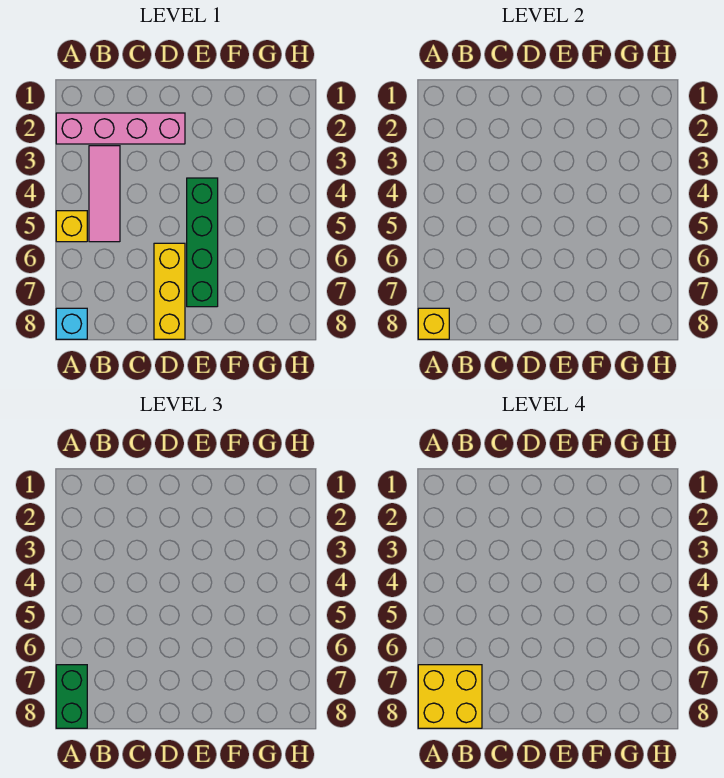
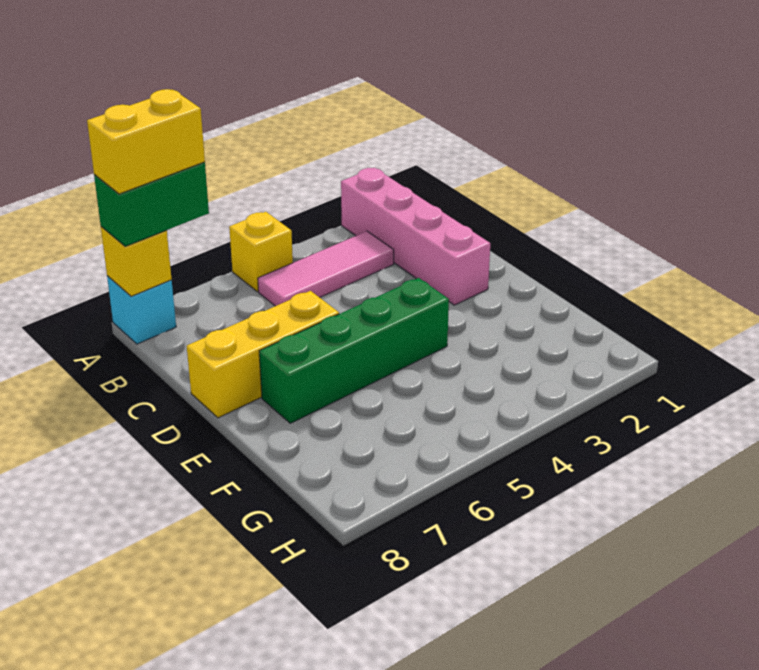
yellow brick A7:B8 level 4 -> yellow brick A7:A8 level 4

